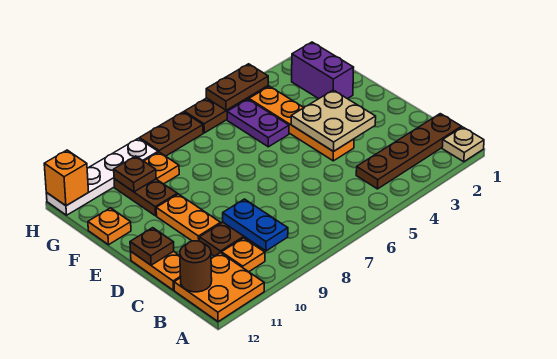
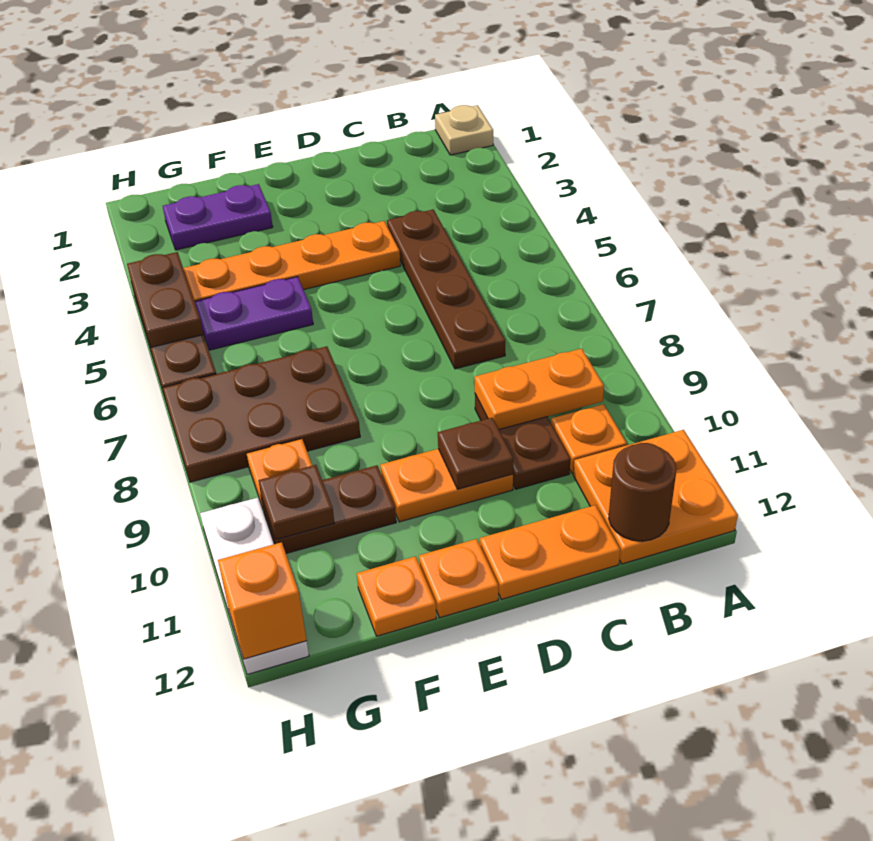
brown plate B1:B4 level 1 -> brown plate C4:C7 level 1
blue plate B9:C9 level 2 -> orange plate B9:C9 level 2
tan plate D3:E4 level 2 -> none
brown plate D12 level 2 -> brown plate D10 level 2
none -> orange plate E12 level 1
purple brick F2:G2 level 1 -> purple plate F2:G2 level 1
brown plate H7:H8 level 1 -> brown plate F7:H8 level 1
white plate H9:H12 level 1 -> white plate H10:H12 level 1

